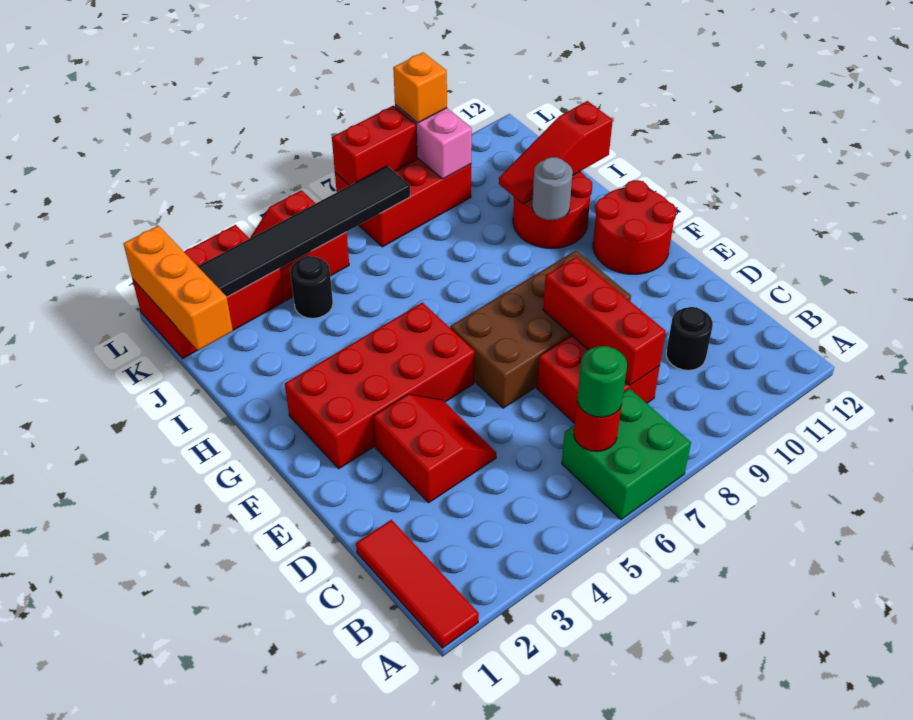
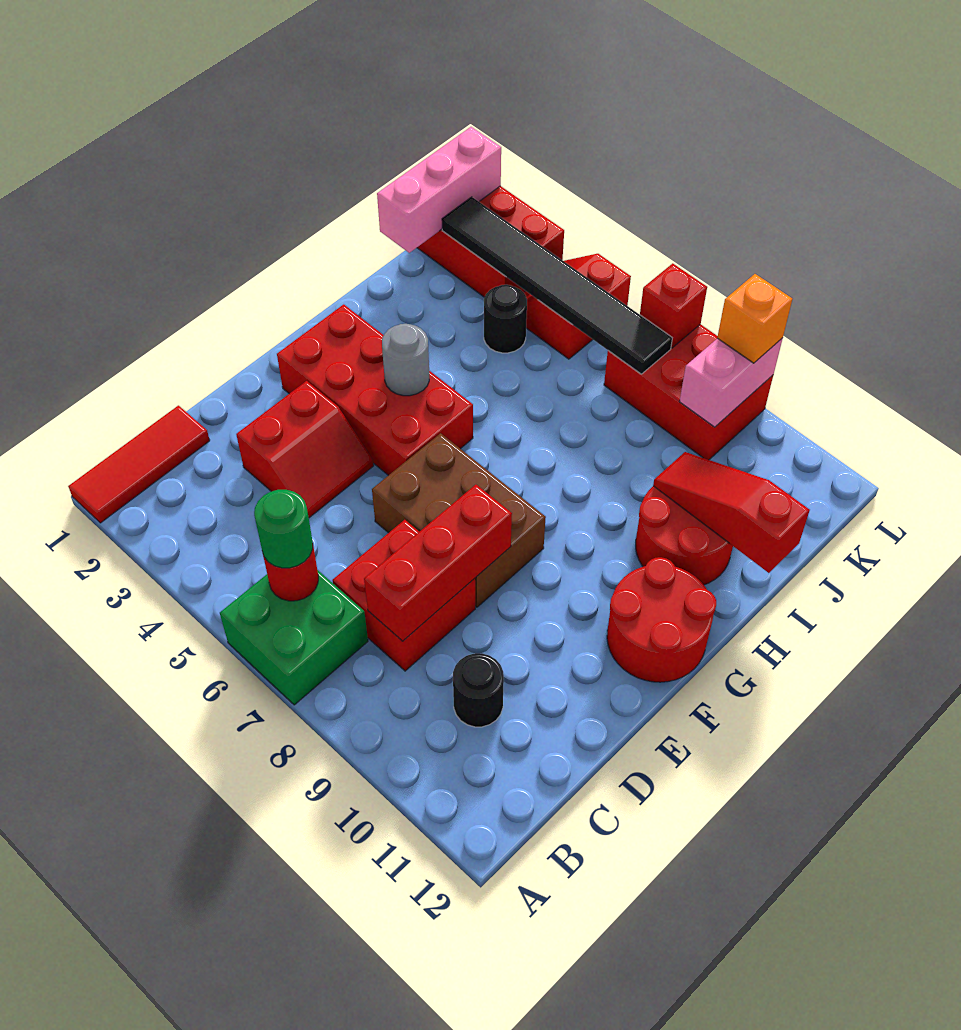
brown brick E6:F9 level 1 -> brown brick E6:F8 level 1
grey round brick H10 level 2 -> grey round brick G4 level 2
orange brick J1:L1 level 2 -> pink brick J1:L1 level 2
red brick L7:L8 level 2 -> red brick L7 level 2

